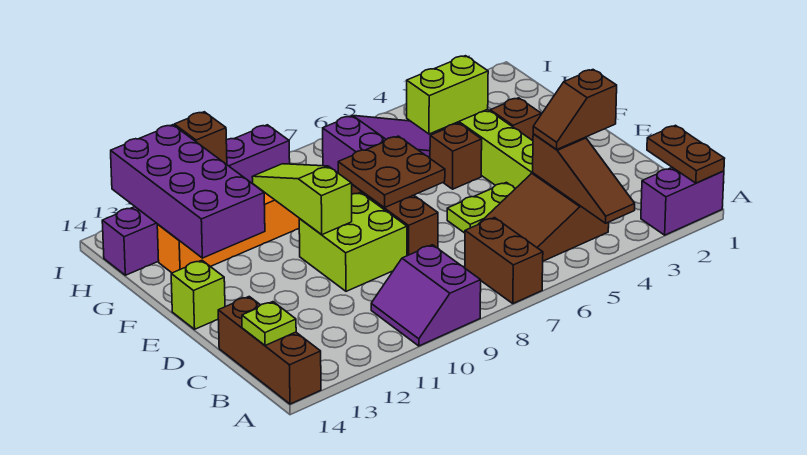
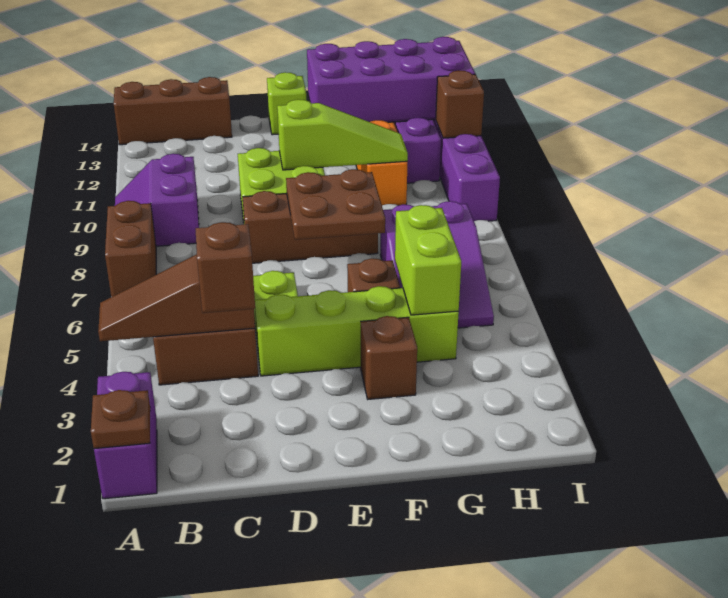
brown plate A1:B1 level 2 -> brown plate A1 level 2
brown brick A7:B7 level 1 -> brown brick A7:A8 level 1
purple slope A9:B10 level 1 top 9 -> purple slope A9:B10 level 1 top B
lime plate B14 level 2 -> none

